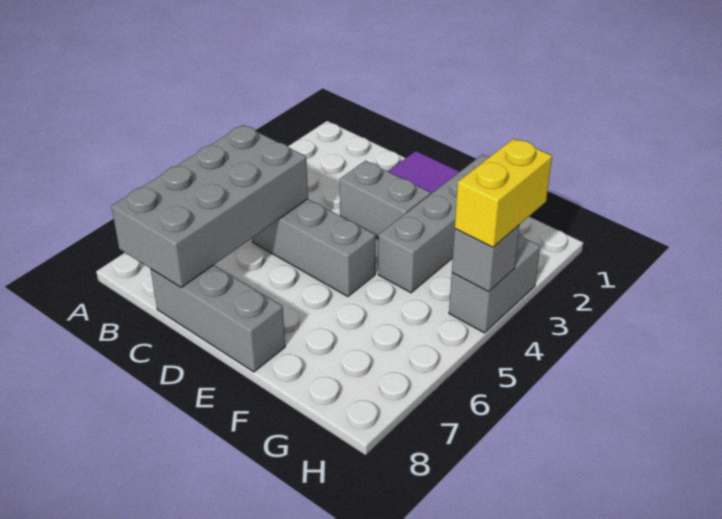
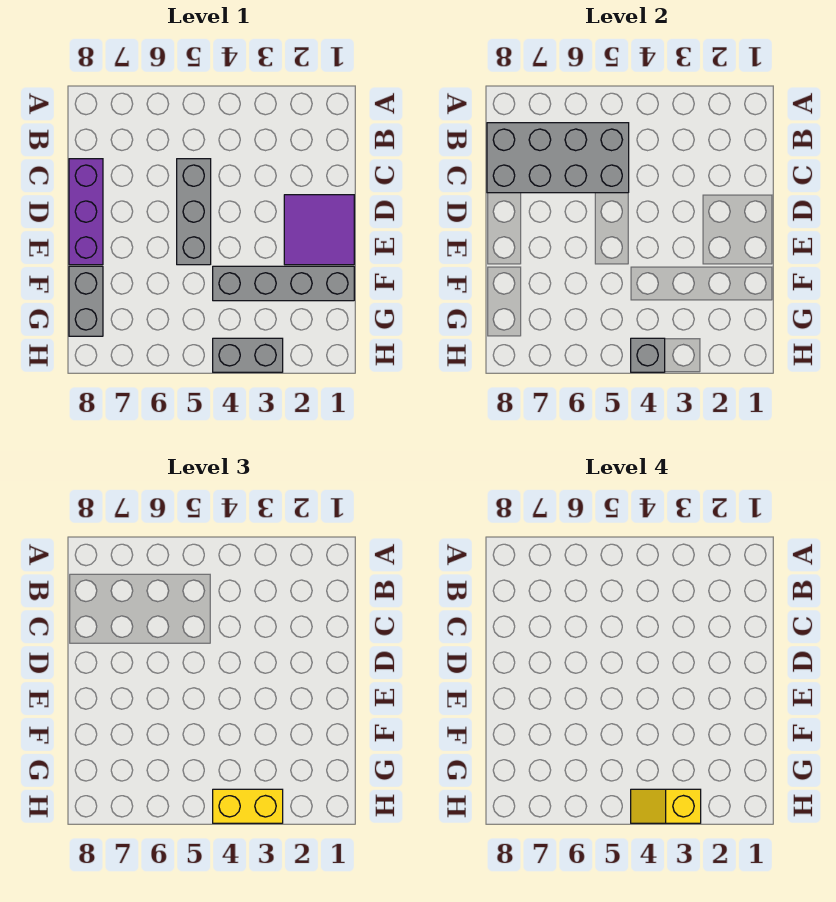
grey brick C8:E8 level 1 -> purple brick C8:E8 level 1
grey brick D3:E3 level 1 -> grey brick F8:G8 level 1
none -> yellow slope H3:H4 level 4 top 3

